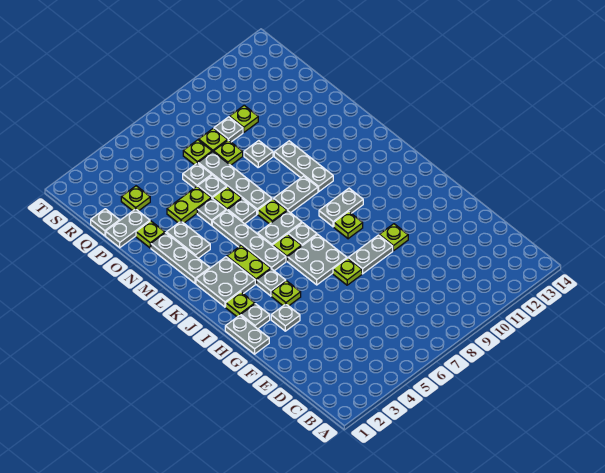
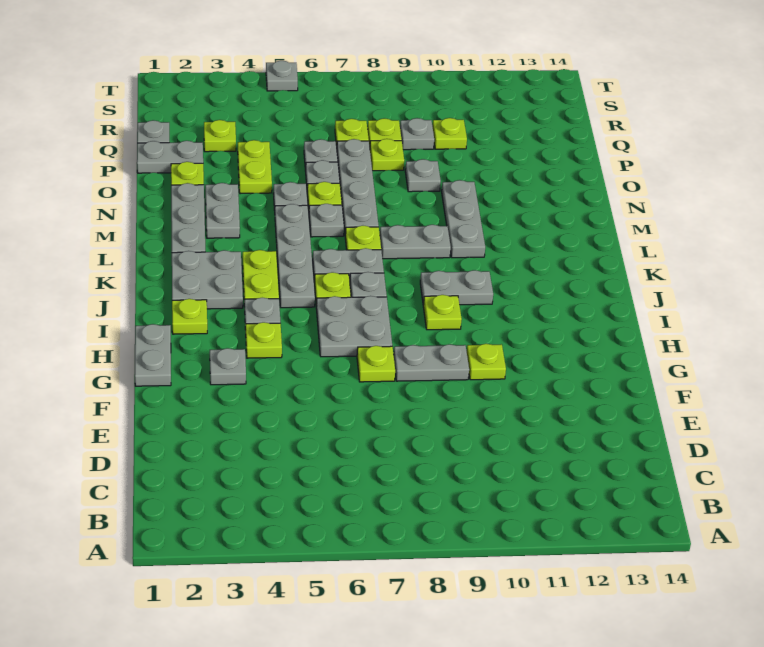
grey plate H2 level 1 -> grey plate T5 level 1
lime plate O4:O5 level 1 -> lime plate O4:P4 level 1

